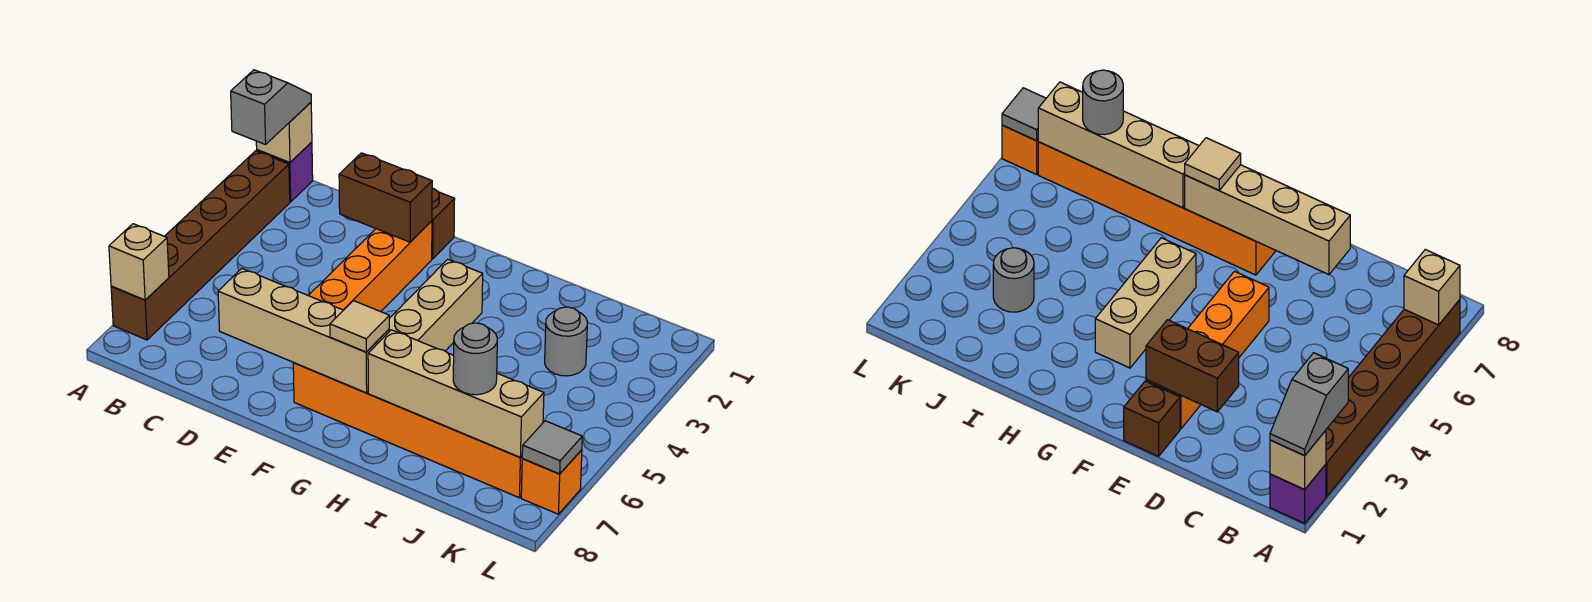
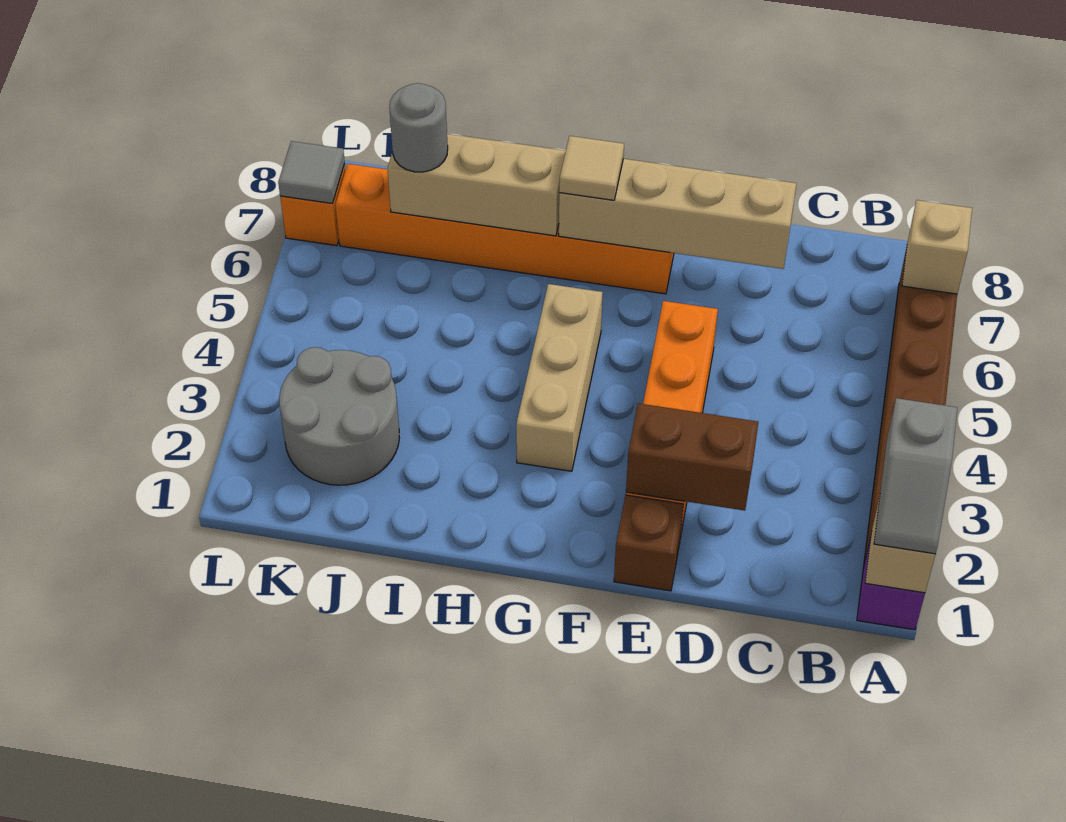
tan brick H7:K7 level 2 -> tan brick H7:J7 level 2
grey round brick J3 level 1 -> grey round brick J2:K3 level 1

